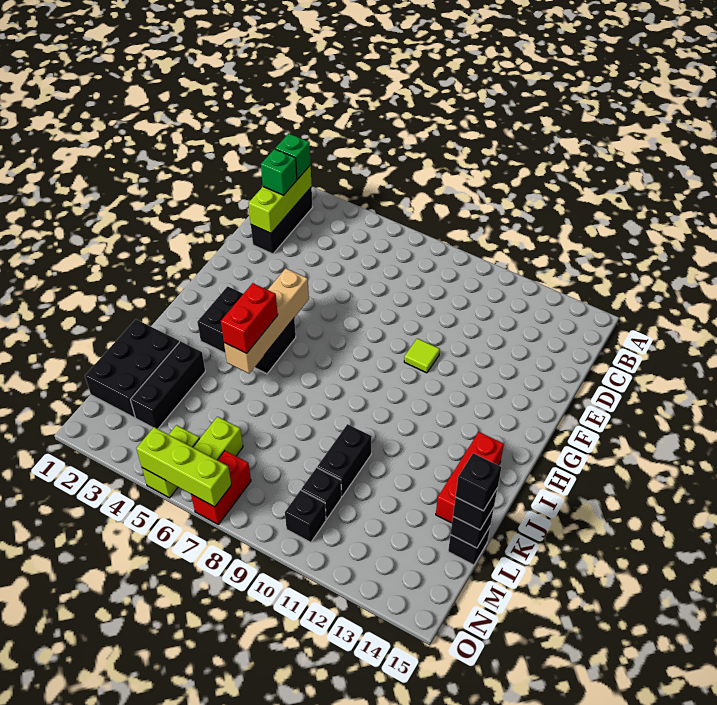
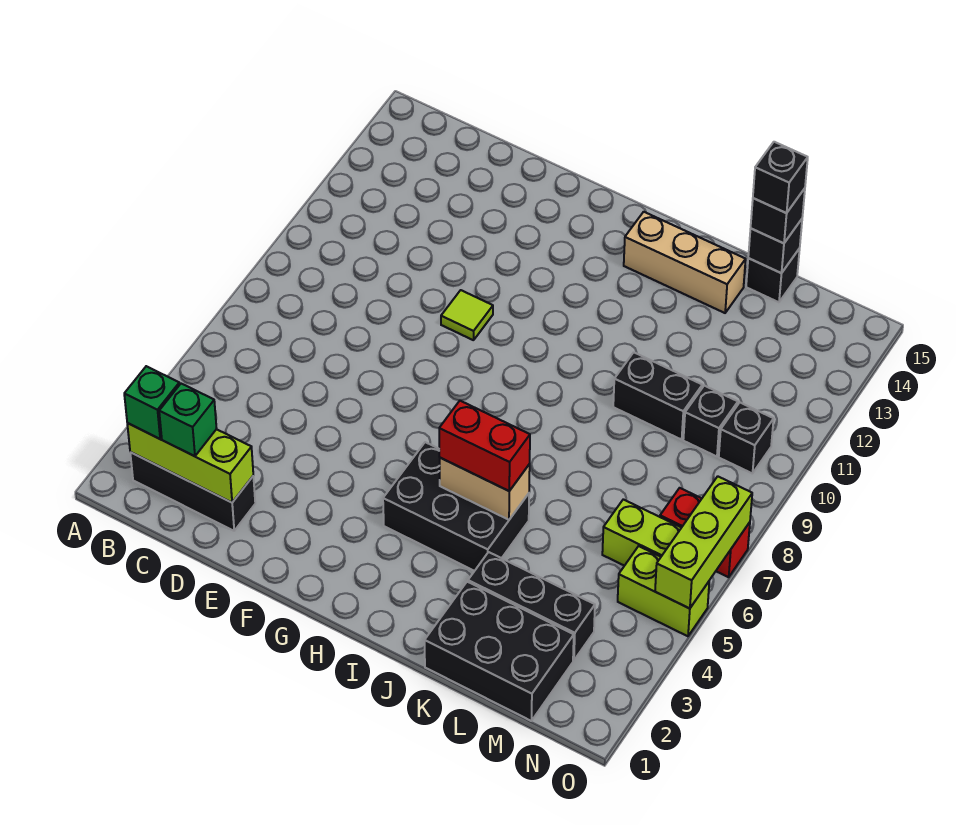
tan brick G5:J5 level 2 -> tan brick I5:J5 level 2
black brick H3:I5 level 1 -> black brick H4:J5 level 1
red brick I14:K14 level 1 -> tan brick I14:K14 level 1

